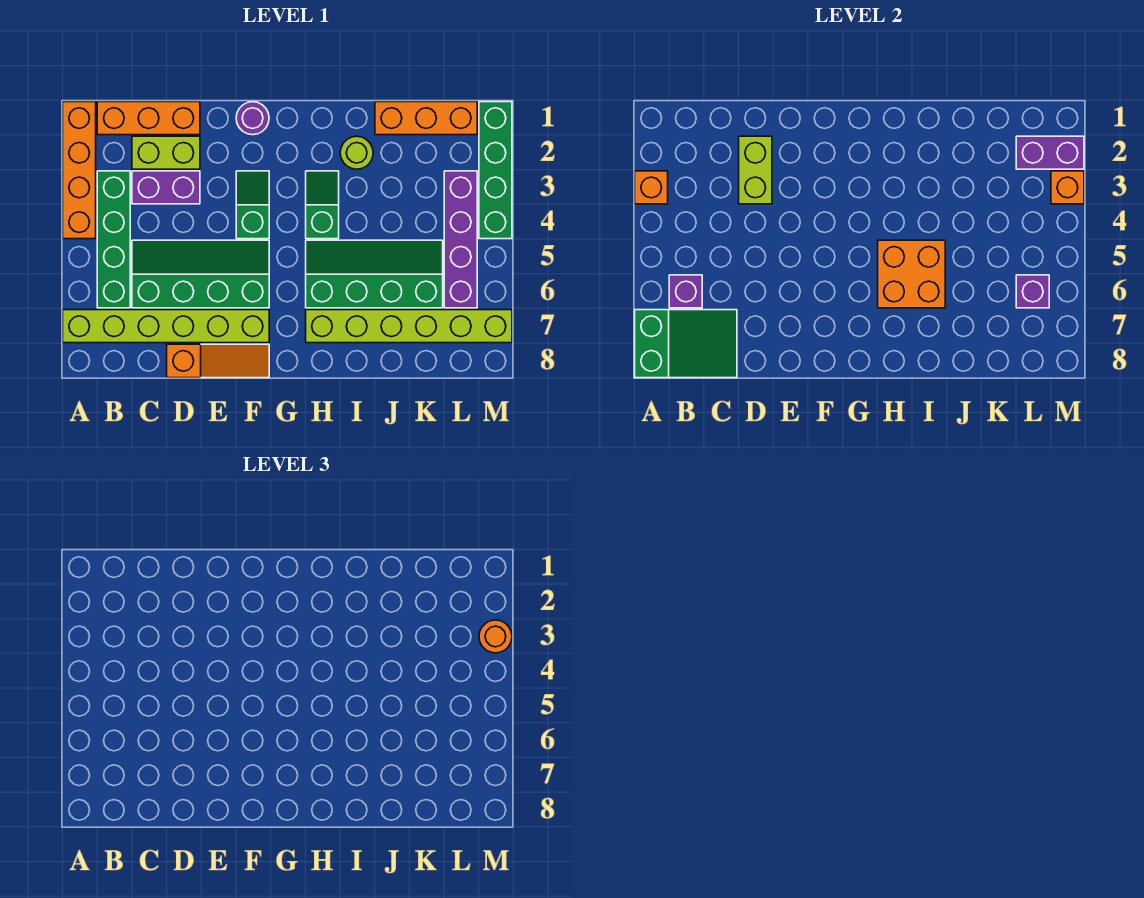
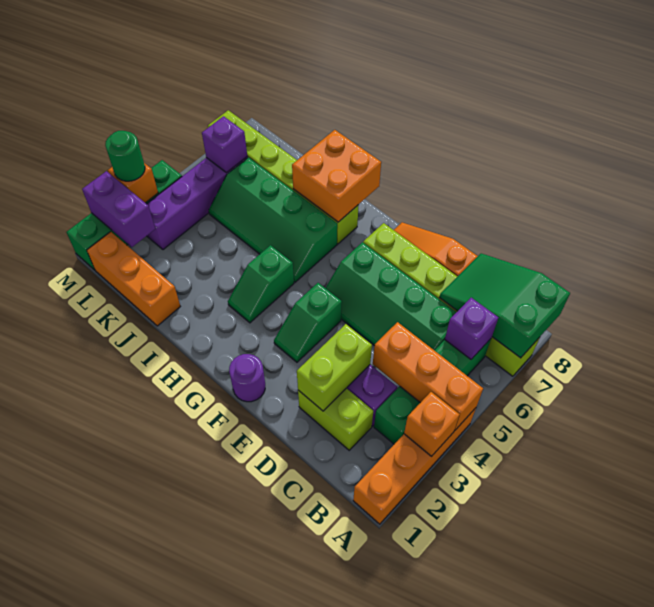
orange brick B1:D1 level 1 -> orange brick A4:C4 level 2
orange brick H5:I6 level 2 -> orange brick H7:I8 level 2
lime round brick I2 level 1 -> none
orange round brick M3 level 3 -> green round brick M3 level 3

